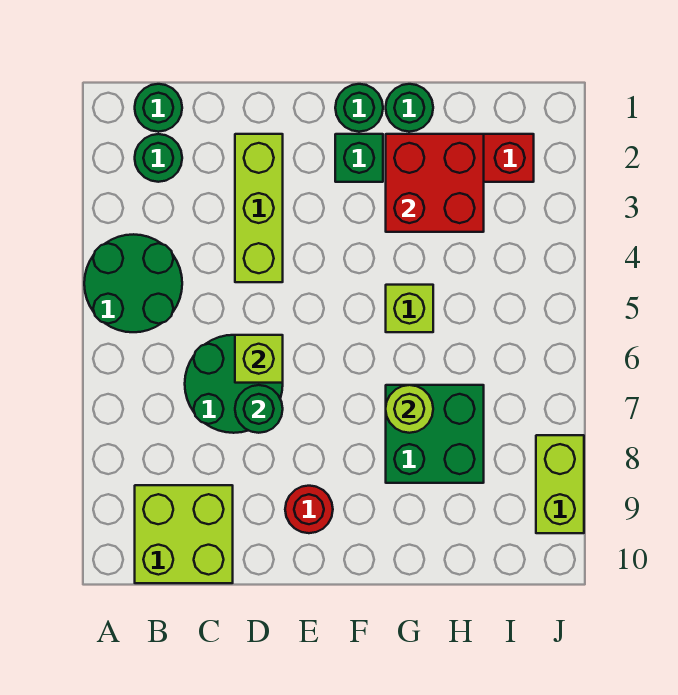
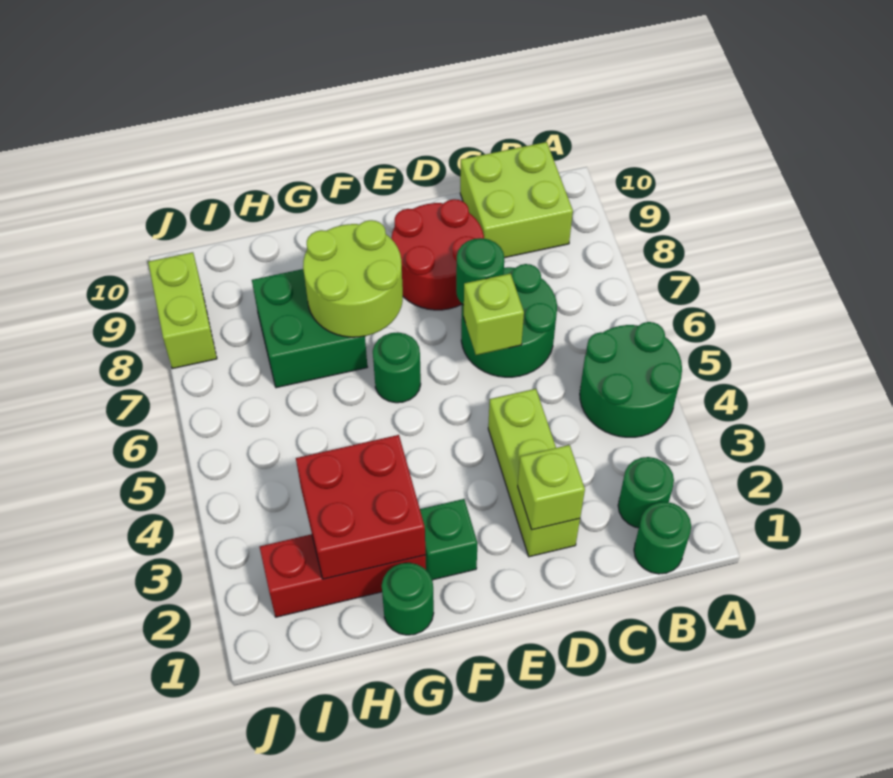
red round brick E9 level 1 -> red round brick D8:E9 level 1
green round brick F1 level 1 -> green round brick F6 level 1
lime brick G5 level 1 -> lime brick D2 level 2
lime round brick G7 level 2 -> lime round brick F7:G8 level 2

